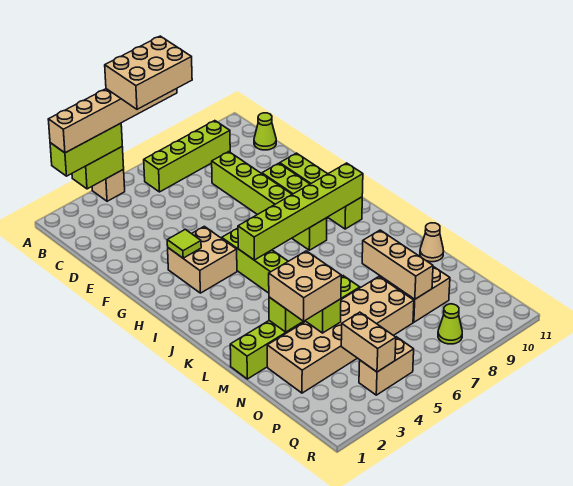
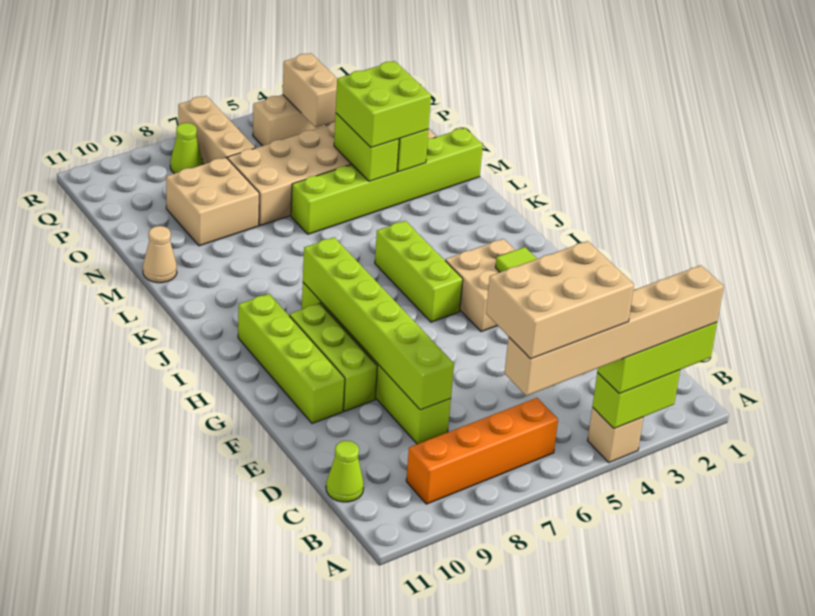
lime brick B6:B9 level 1 -> orange brick B6:B9 level 1
lime brick I5:I10 level 2 -> lime brick D8:I8 level 2
tan brick M3:N4 level 3 -> lime brick M3:N4 level 3
tan brick M8:O8 level 2 -> tan brick P7:R7 level 1

